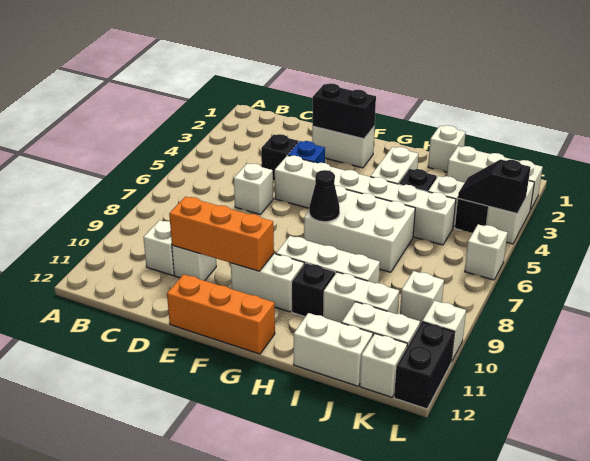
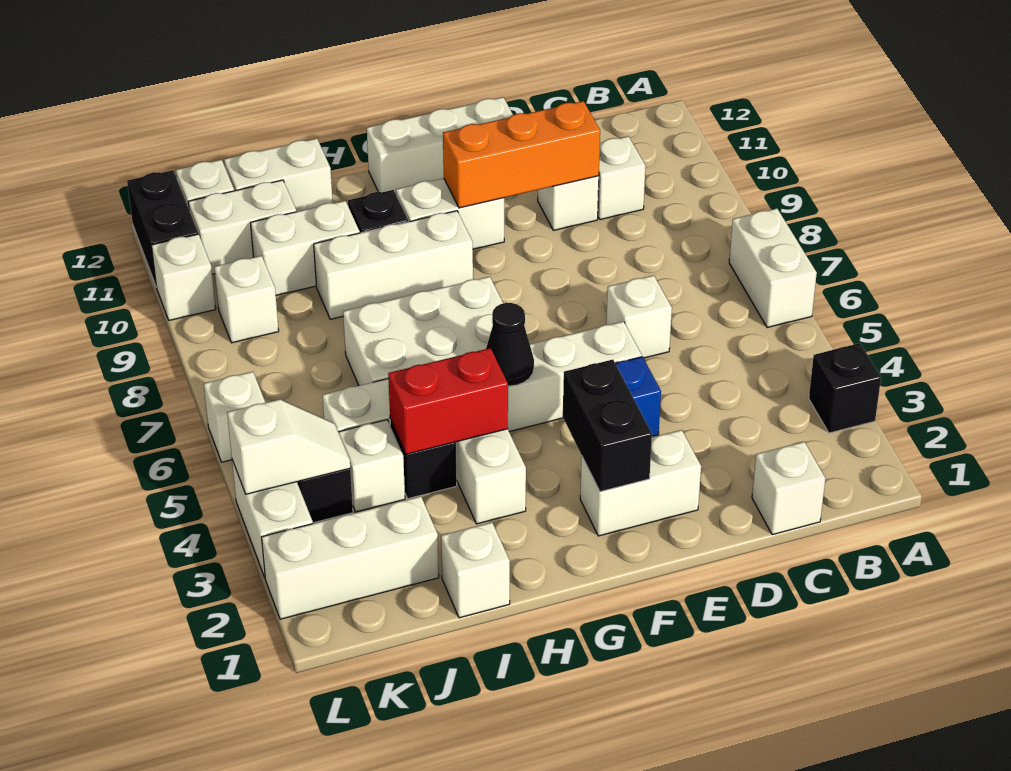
none -> white brick A6:A7 level 1
none -> white brick C1 level 1
black brick D4 level 1 -> black brick A3 level 1
black brick E2:F2 level 2 -> black brick F2:F3 level 2
orange brick E12:G12 level 1 -> white brick E12:G12 level 1
black cone G7 level 2 -> black cone G5 level 2
none -> red brick H4:I4 level 2
black slope K4:L4 level 2 top L -> white slope K4:L4 level 2 top L

